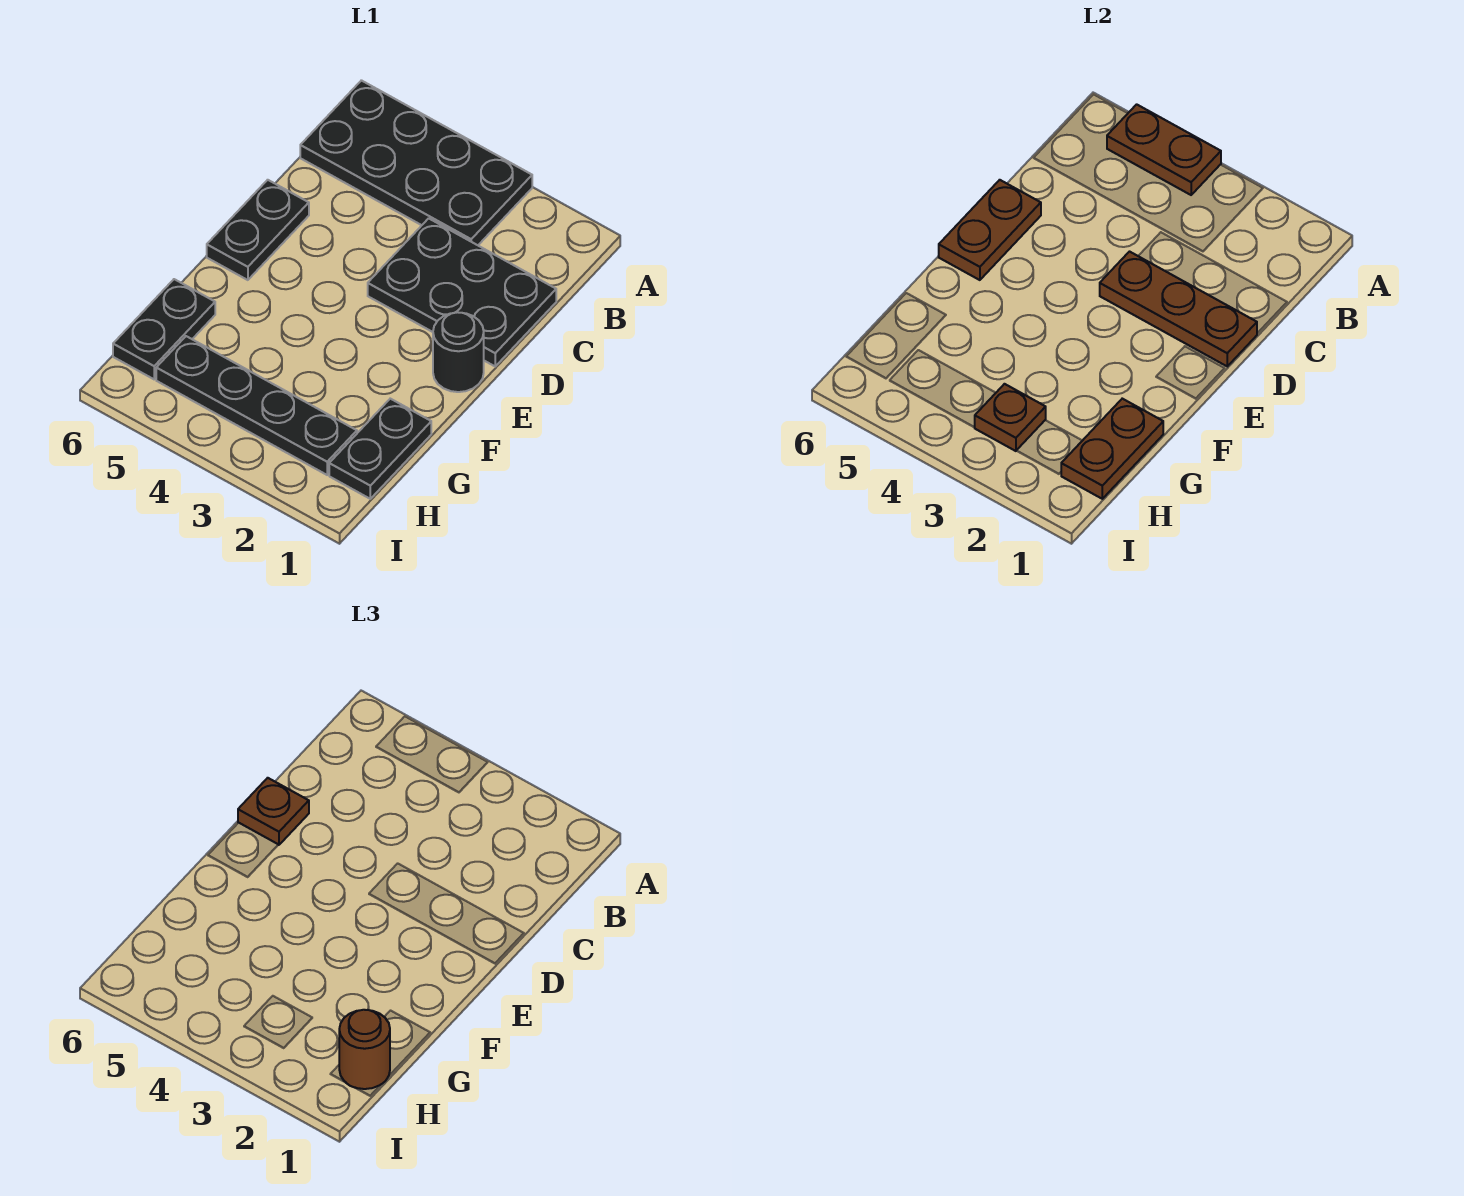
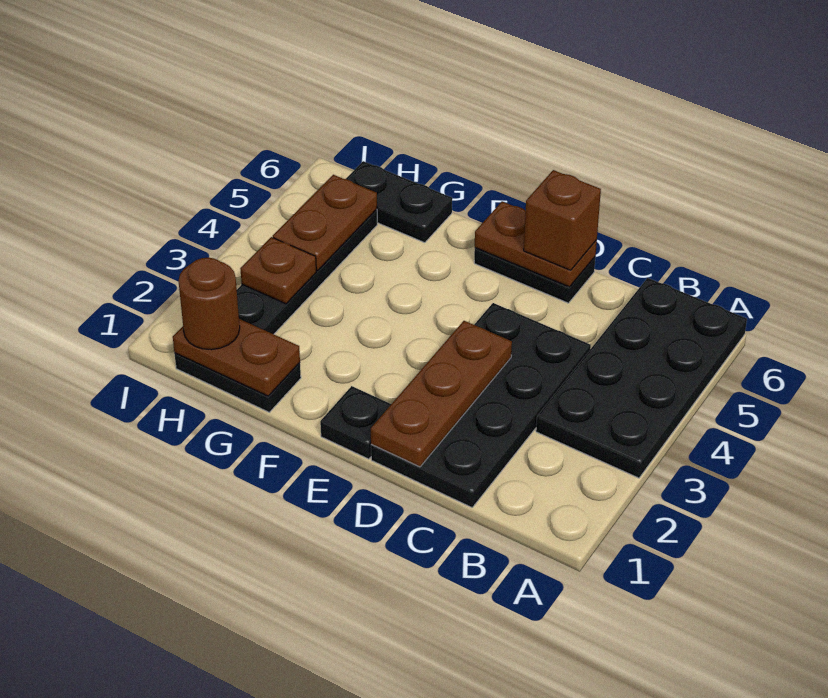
brown plate A4:A5 level 2 -> brown plate H4:H5 level 2
black plate C1:D3 level 1 -> black plate C1:D4 level 1
brown plate D6 level 3 -> brown brick D6 level 3
black round brick E1 level 1 -> black plate E1 level 1

